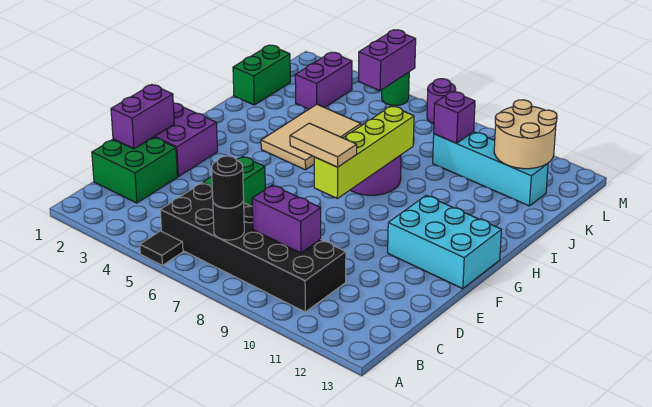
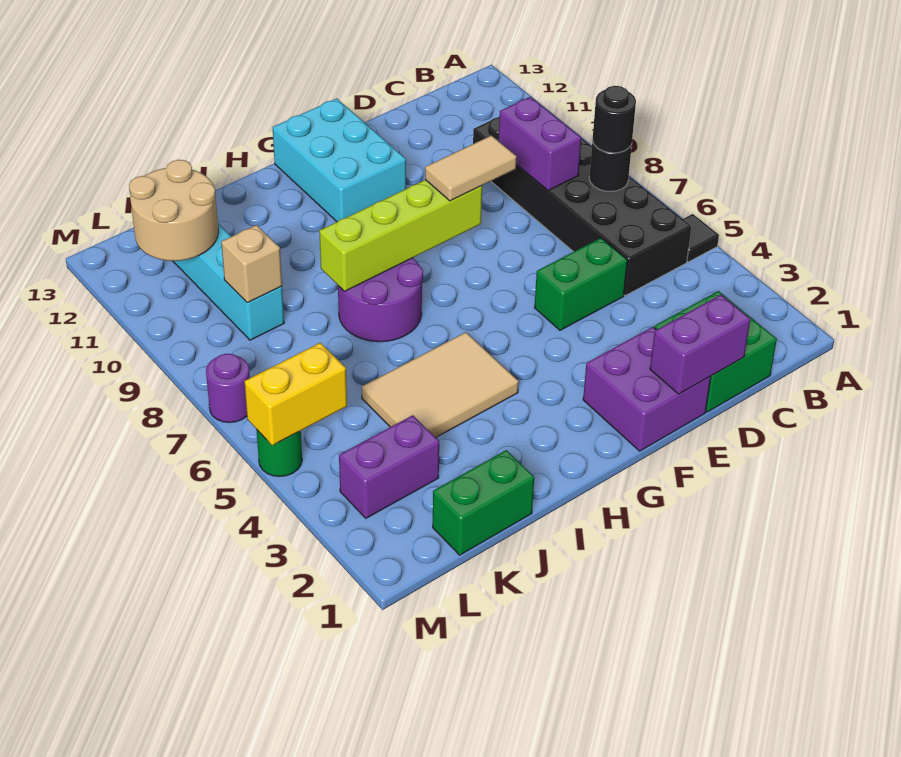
tan tile F7:F8 level 3 -> tan tile E8:F8 level 3
purple brick K9 level 2 -> tan brick K9 level 2
purple brick L5:M5 level 2 -> yellow brick L5:M5 level 2

